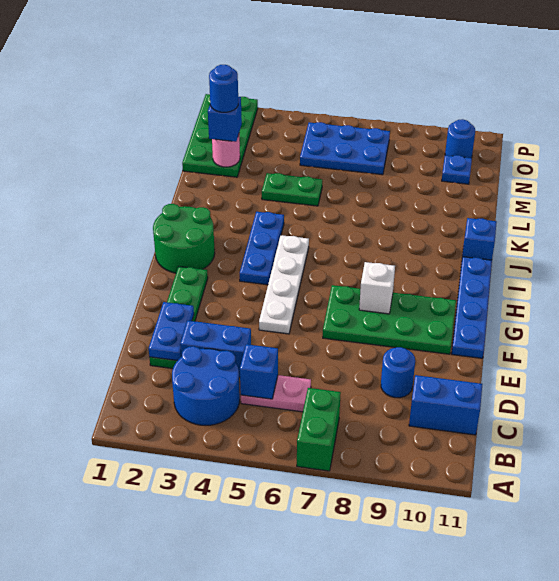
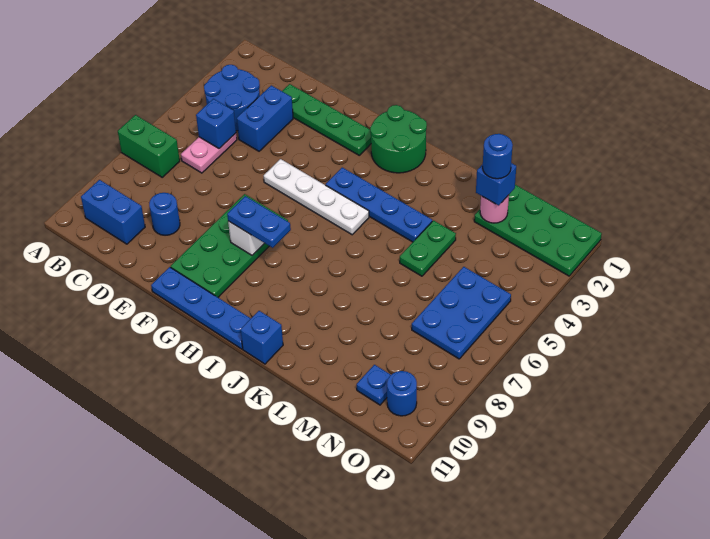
blue brick C10:C11 level 1 -> blue brick B10:C10 level 1
blue plate D2:E2 level 2 -> blue plate G8:H8 level 3
blue plate H4:J4 level 1 -> blue plate H4:K4 level 1

